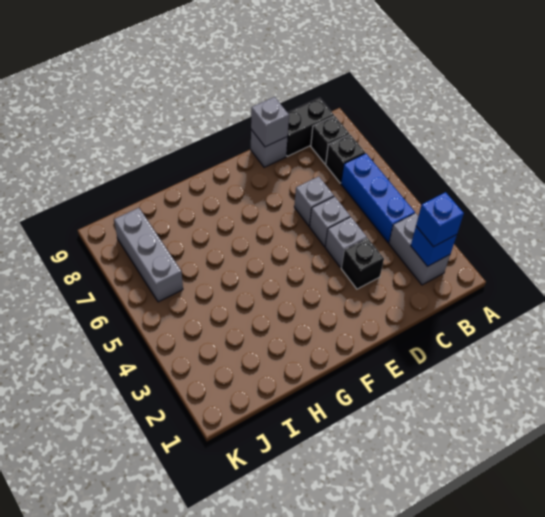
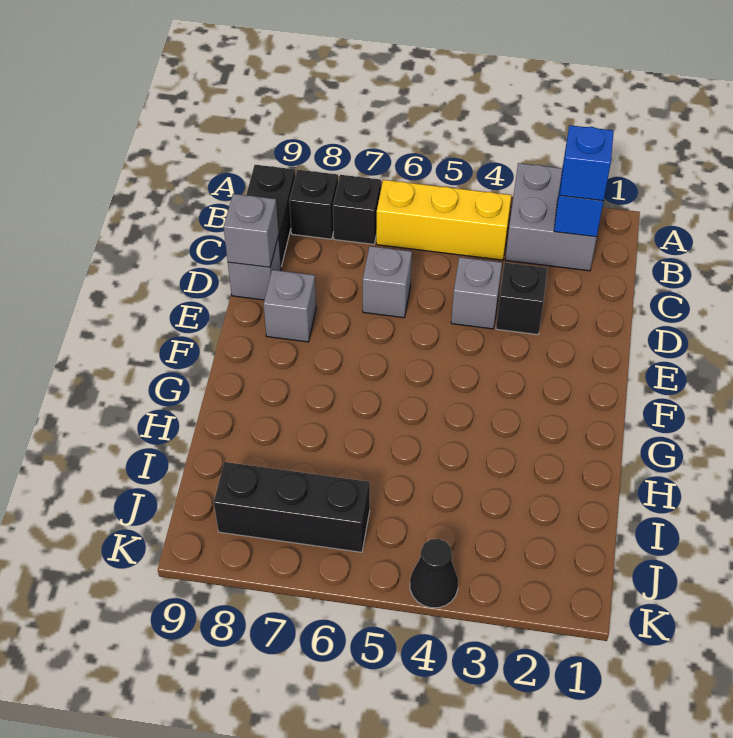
grey brick B2:B3 level 1 -> grey brick A2:B3 level 1
blue brick B4:B6 level 1 -> yellow brick B4:B6 level 1
grey brick D5 level 1 -> grey brick E8 level 1
grey brick J6:J8 level 1 -> black brick J6:J8 level 1
none -> black cone K4 level 1

